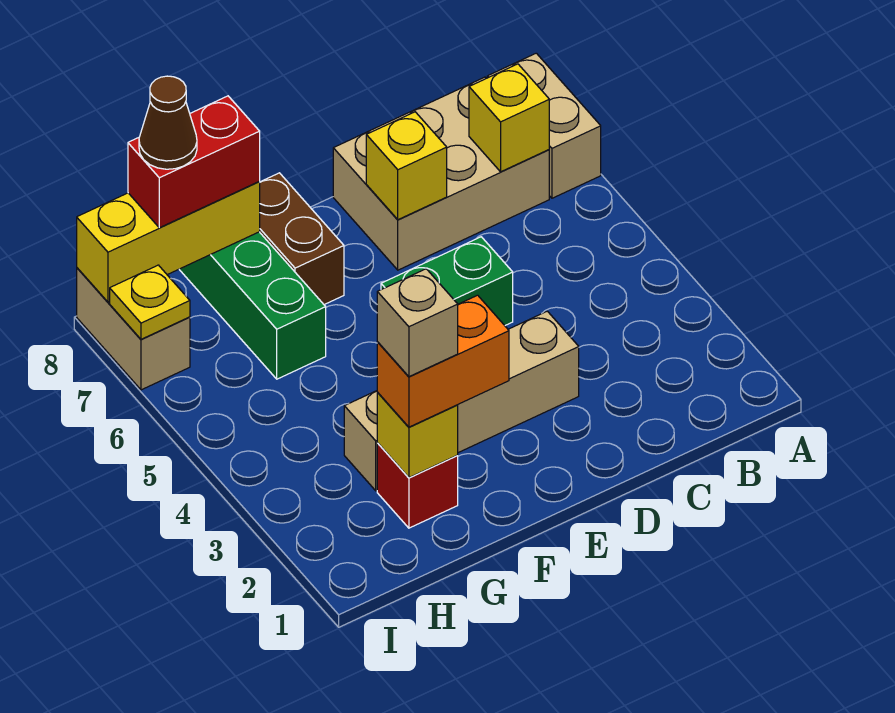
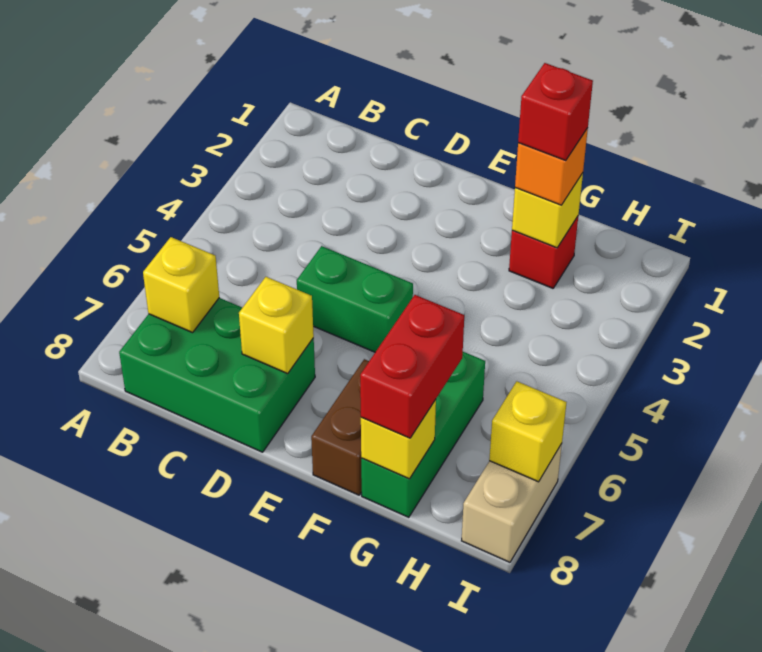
tan brick A7:A8 level 1 -> none
tan brick B7:D8 level 1 -> green brick B7:D8 level 1
tan brick D3:G3 level 1 -> none
orange brick F2:G2 level 3 -> orange brick G2 level 3
tan brick G2 level 4 -> red brick G2 level 4
yellow brick G8:I8 level 2 -> yellow brick G8 level 2
red brick G8:H8 level 3 -> red brick G7:G8 level 3
brown cone H8 level 4 -> none
yellow plate I7 level 2 -> yellow brick I7 level 2

